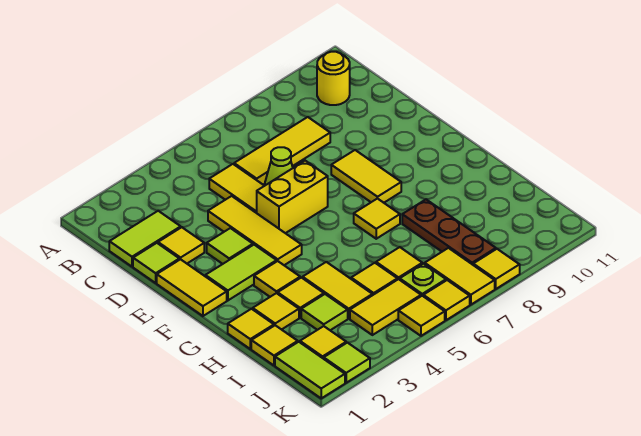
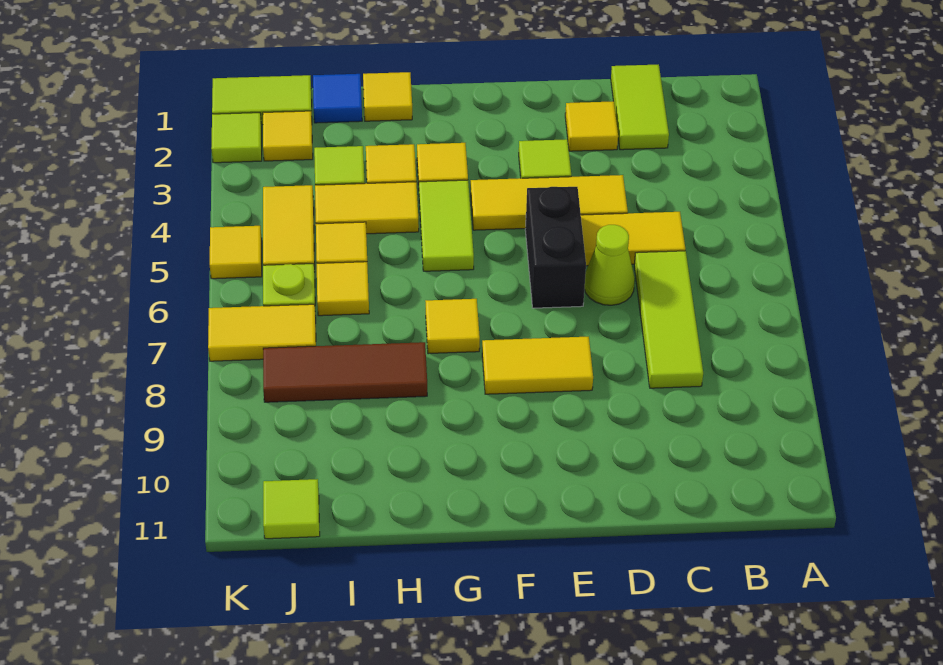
yellow round brick B10 level 1 -> none
yellow tile C6:C8 level 1 -> lime tile C6:C8 level 1
lime tile D1 level 1 -> lime tile J11 level 1
yellow tile E1:F1 level 1 -> none
yellow brick E5:E6 level 1 -> black brick E5:E6 level 1
lime tile F2:F3 level 1 -> lime tile G4:G5 level 1
yellow tile H2 level 1 -> none
brown plate H8:J8 level 1 -> brown tile H8:J8 level 1
yellow tile I1 level 1 -> blue tile I1 level 1
yellow tile K6 level 1 -> none
yellow tile K8 level 1 -> none

